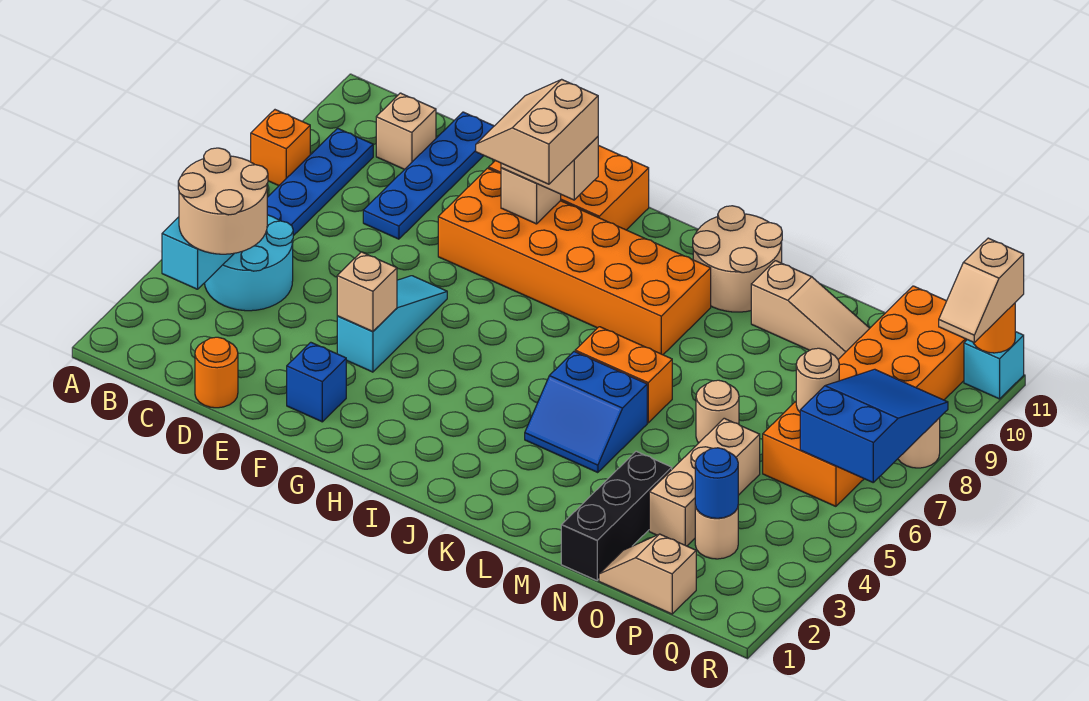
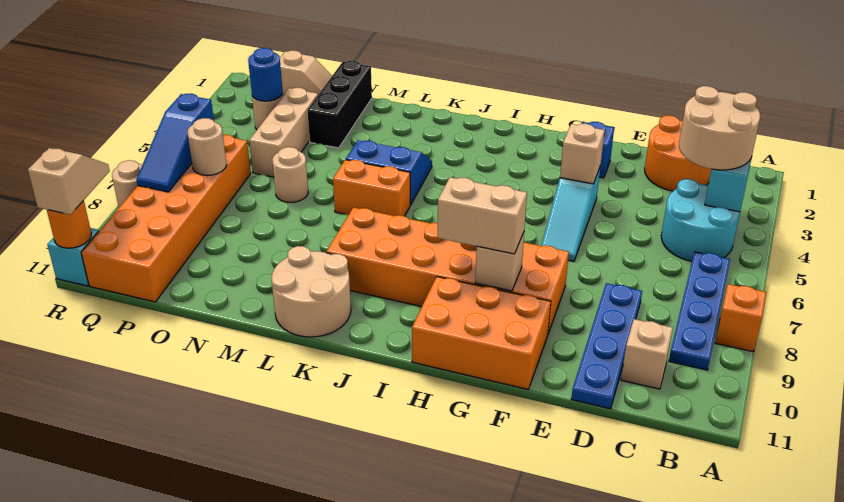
orange round brick D1 level 1 -> orange round brick C1:D2 level 1
tan slope G8:H9 level 4 top H -> none
tan slope M10:O10 level 1 top M -> none
blue slope Q6:R8 level 2 top 6 -> blue slope Q6:Q8 level 2 top 6

